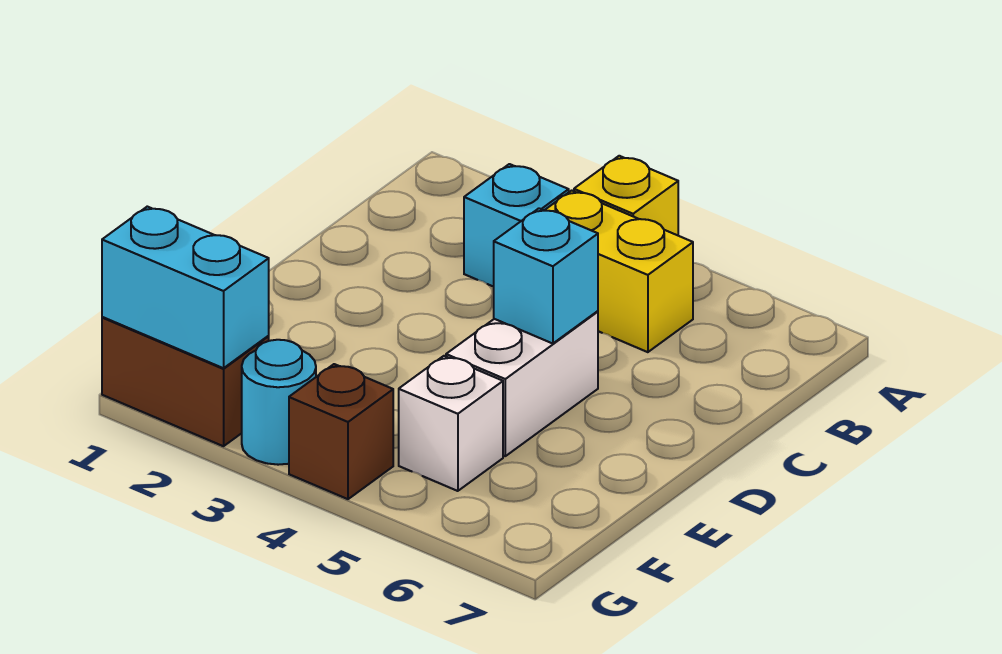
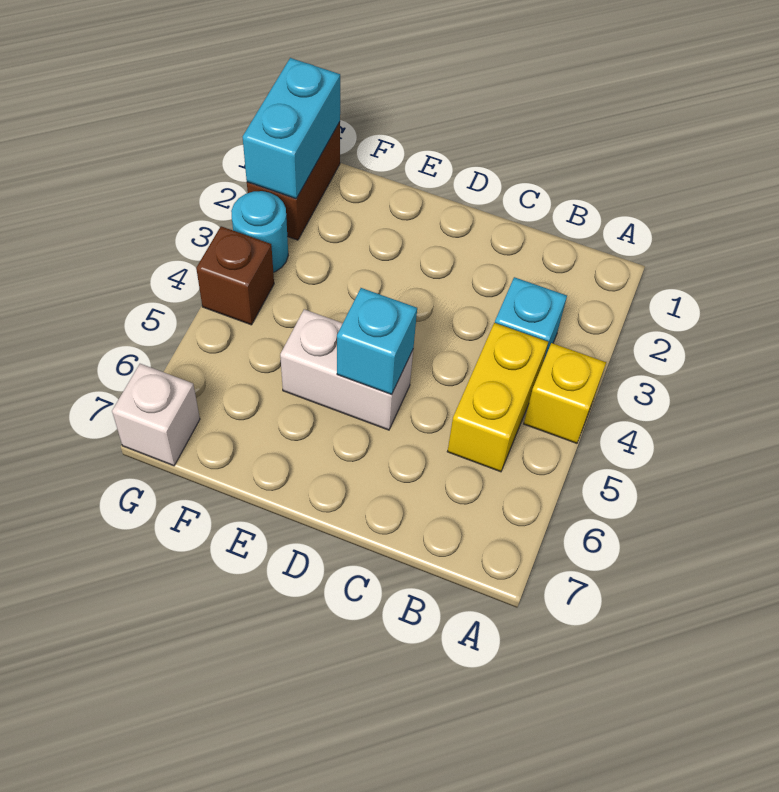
white brick F5 level 1 -> white brick G7 level 1

